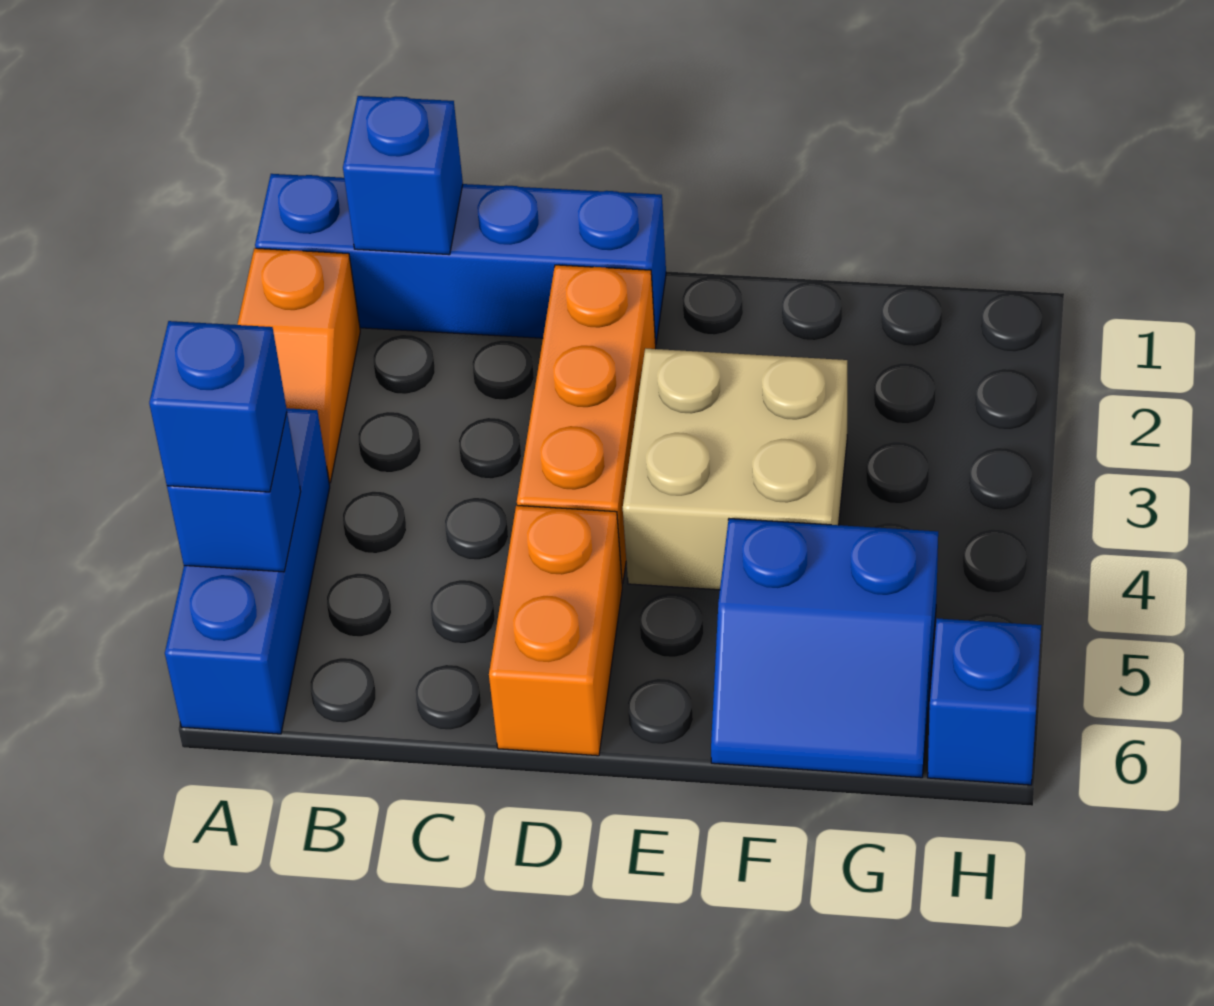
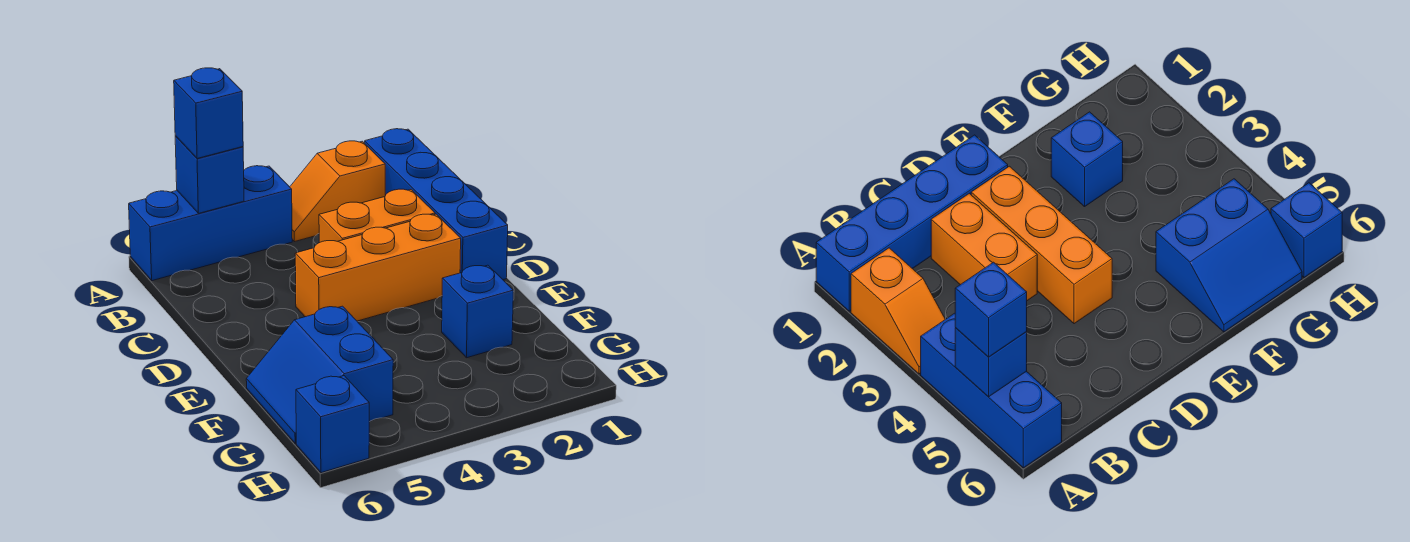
blue brick B1 level 2 -> blue brick F2 level 1
orange brick D5:D6 level 1 -> orange brick C2:C3 level 1
tan brick E3:F4 level 1 -> none

